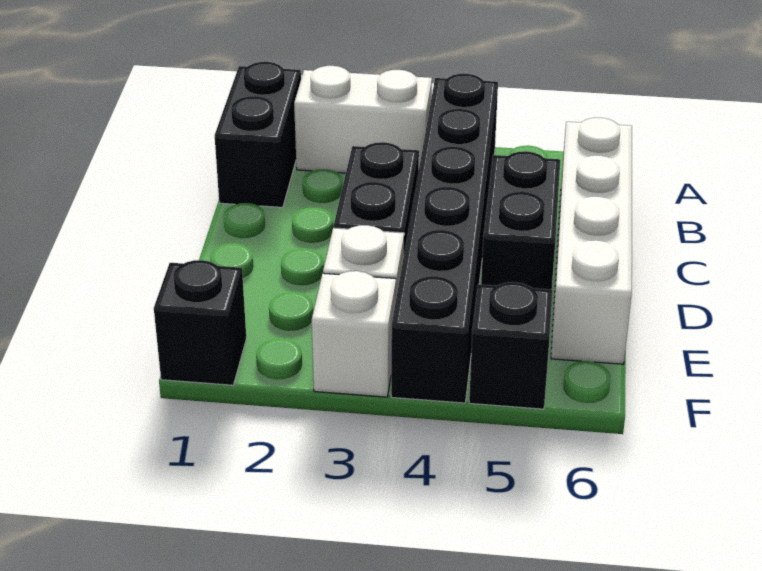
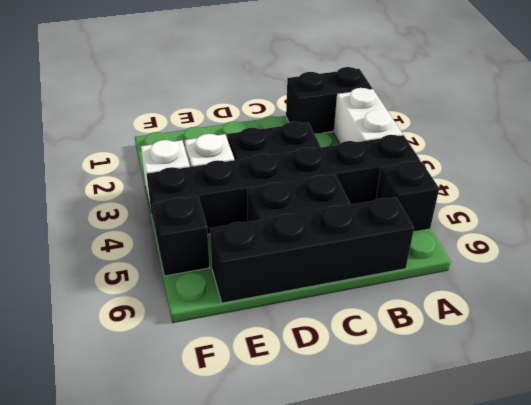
white brick B6:E6 level 1 -> black brick B6:E6 level 1
black brick F1 level 1 -> black brick A5 level 1

